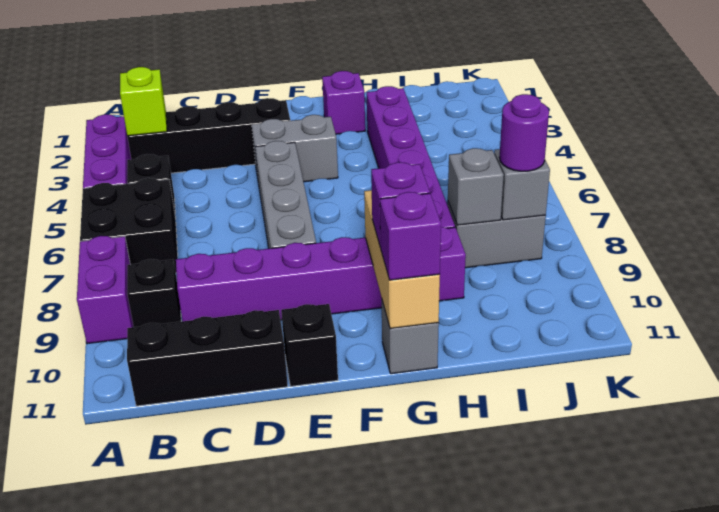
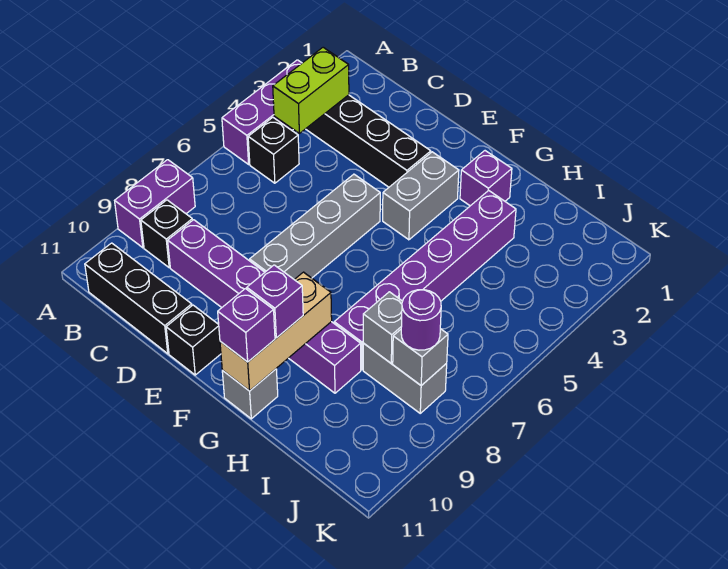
black brick A6:B7 level 1 -> none
lime brick B3 level 2 -> lime brick B3:B4 level 2
grey brick E4:F4 level 1 -> grey brick F3:F4 level 1

